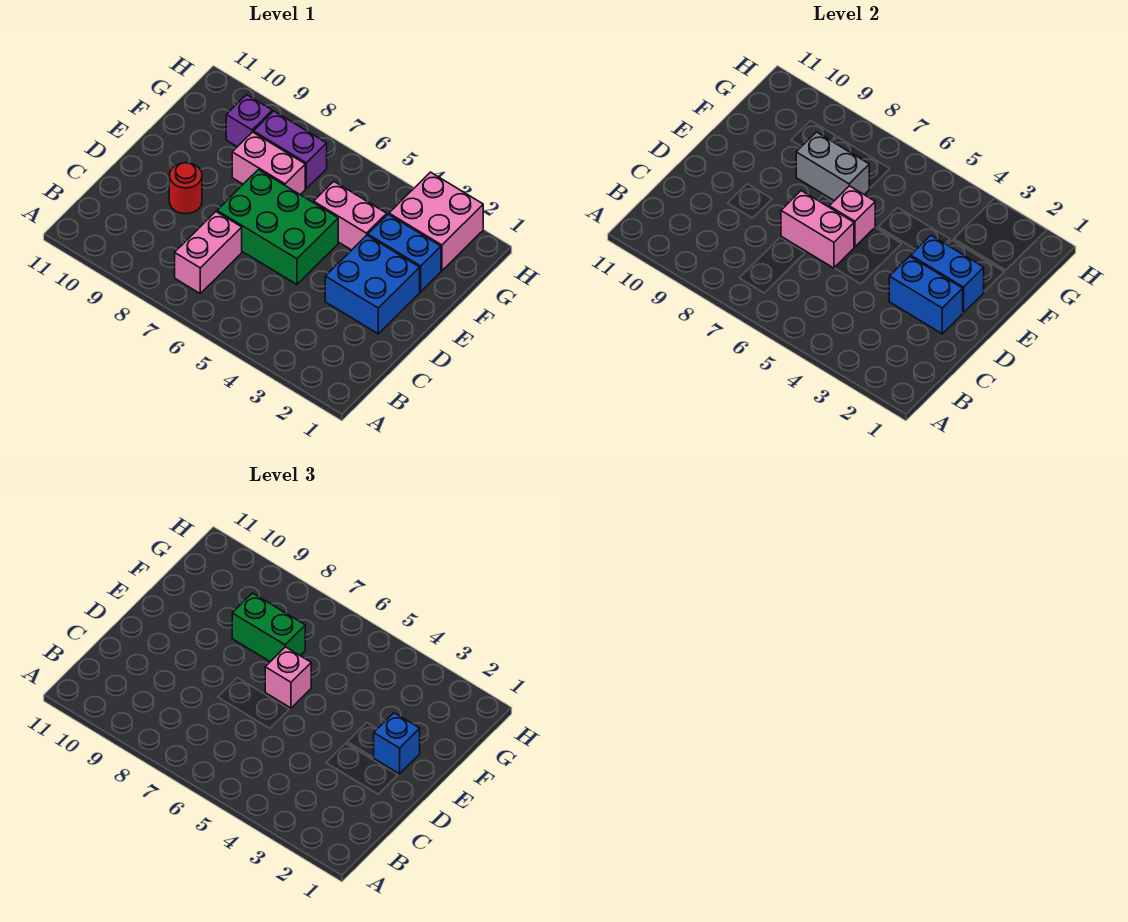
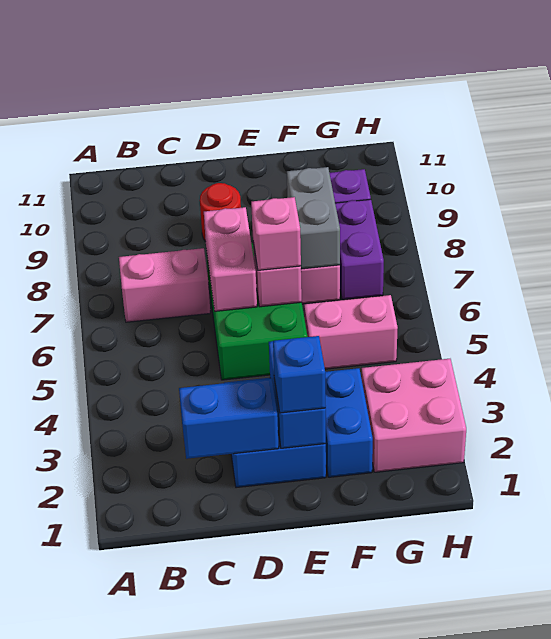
blue brick D2:D3 level 2 -> blue brick C2:D2 level 2
pink brick F4:F5 level 1 -> pink brick F5:G5 level 1
green brick F7:F8 level 3 -> none

